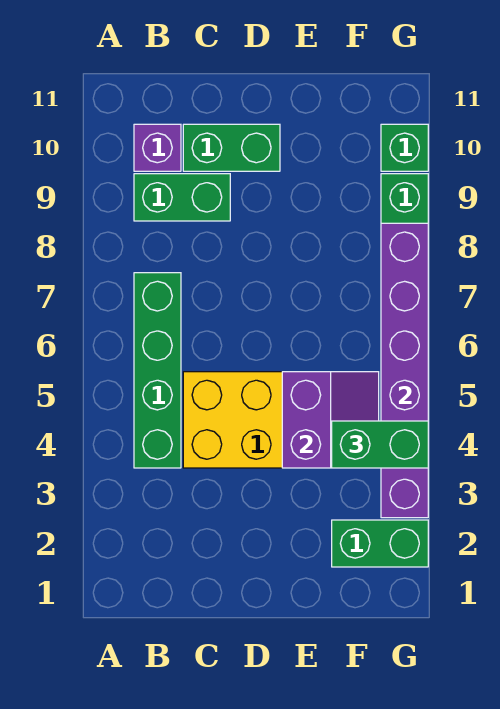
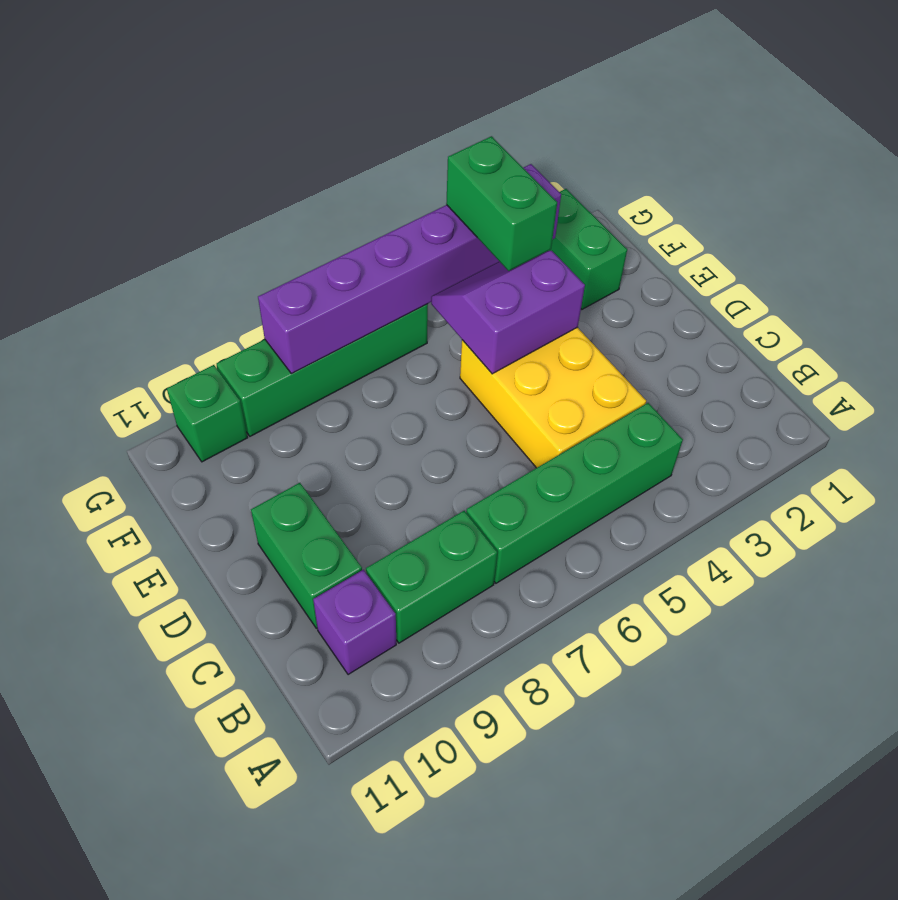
green brick B9:C9 level 1 -> green brick B8:B9 level 1

